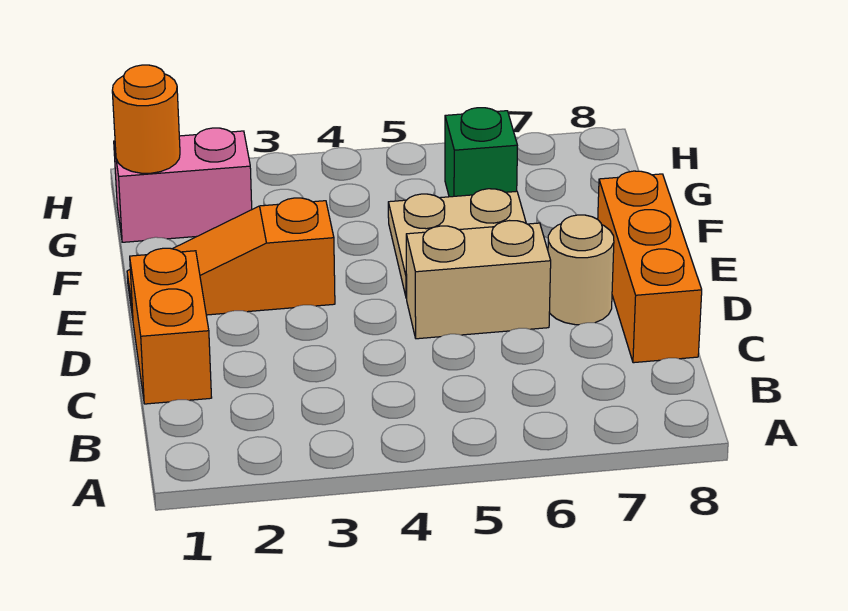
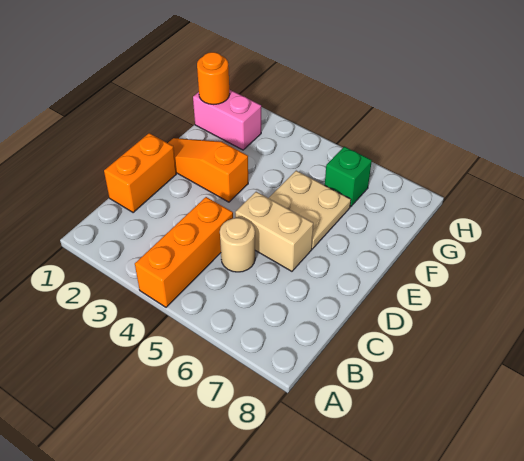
orange brick C8:E8 level 1 -> orange brick A4:C4 level 1
tan round brick D7 level 1 -> tan round brick C5 level 1

